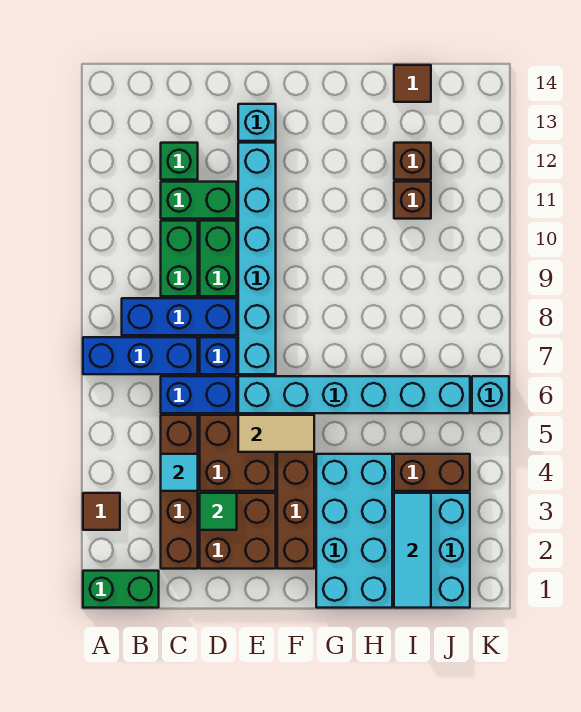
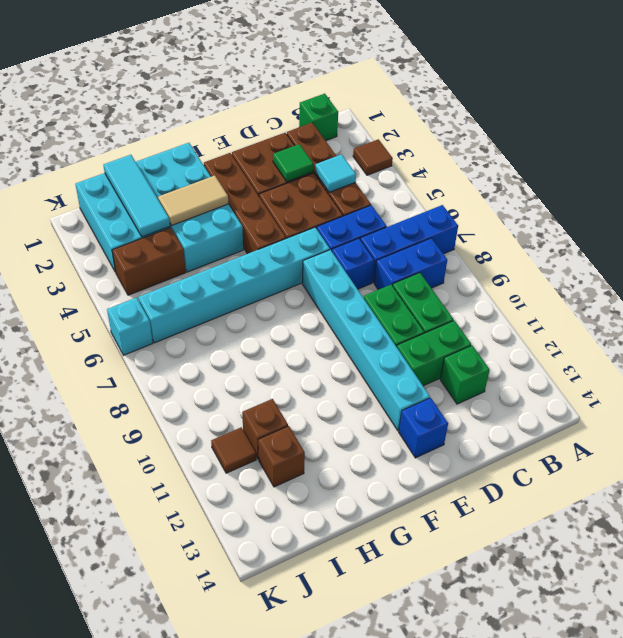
green brick A1:B1 level 1 -> green brick B1 level 1
blue brick B8:D8 level 1 -> blue brick B8:C8 level 1
tan tile E5:F5 level 2 -> tan tile G3:H3 level 2
cyan brick E13 level 1 -> blue brick E13 level 1
brown tile I14 level 1 -> brown tile J11 level 1

